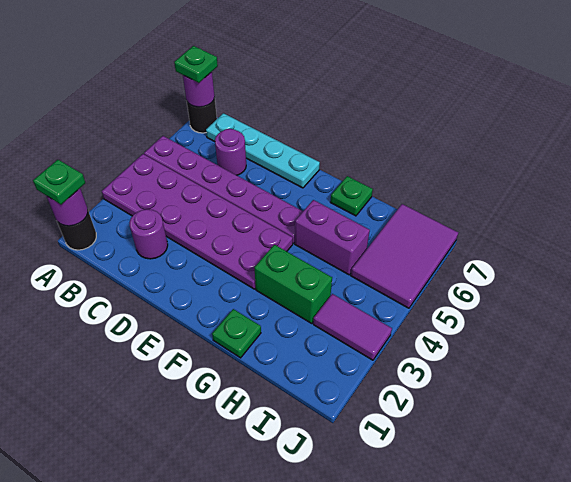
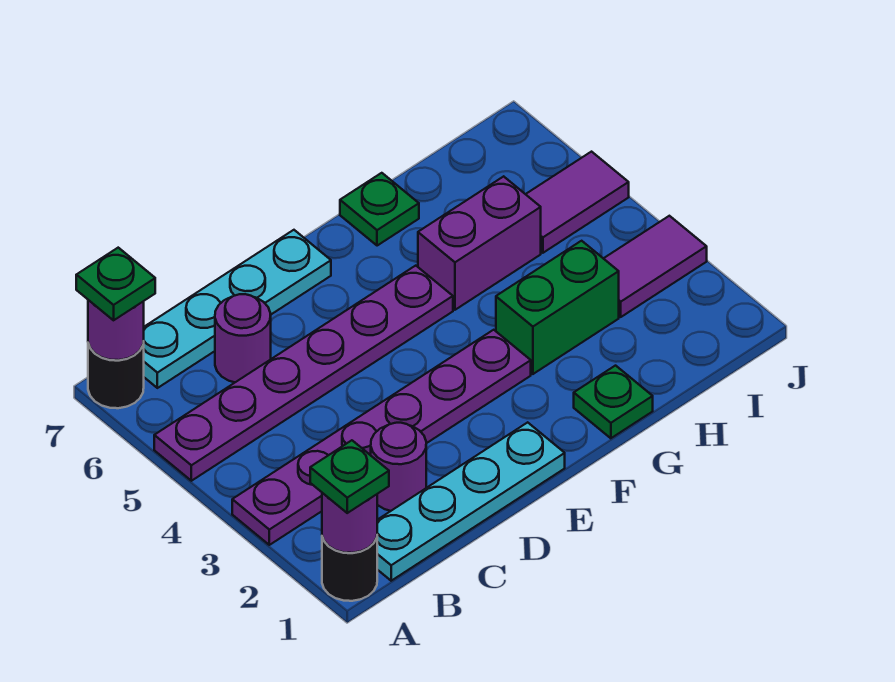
purple plate A3:F4 level 1 -> purple plate A3:F3 level 1
none -> cyan plate B1:E1 level 1
purple tile I5:J7 level 1 -> purple tile I5:J5 level 1

